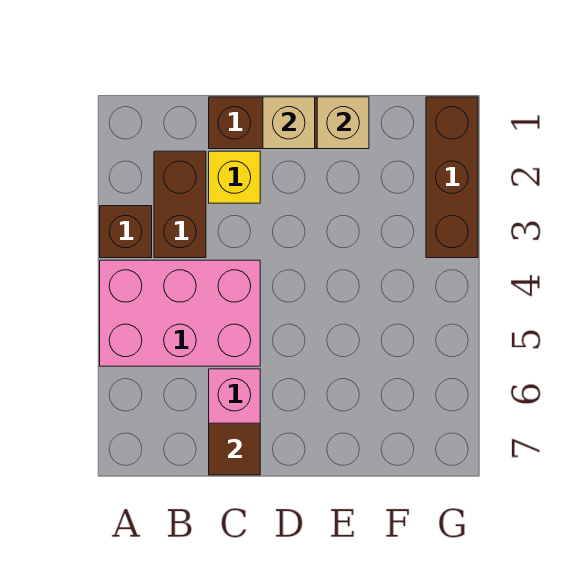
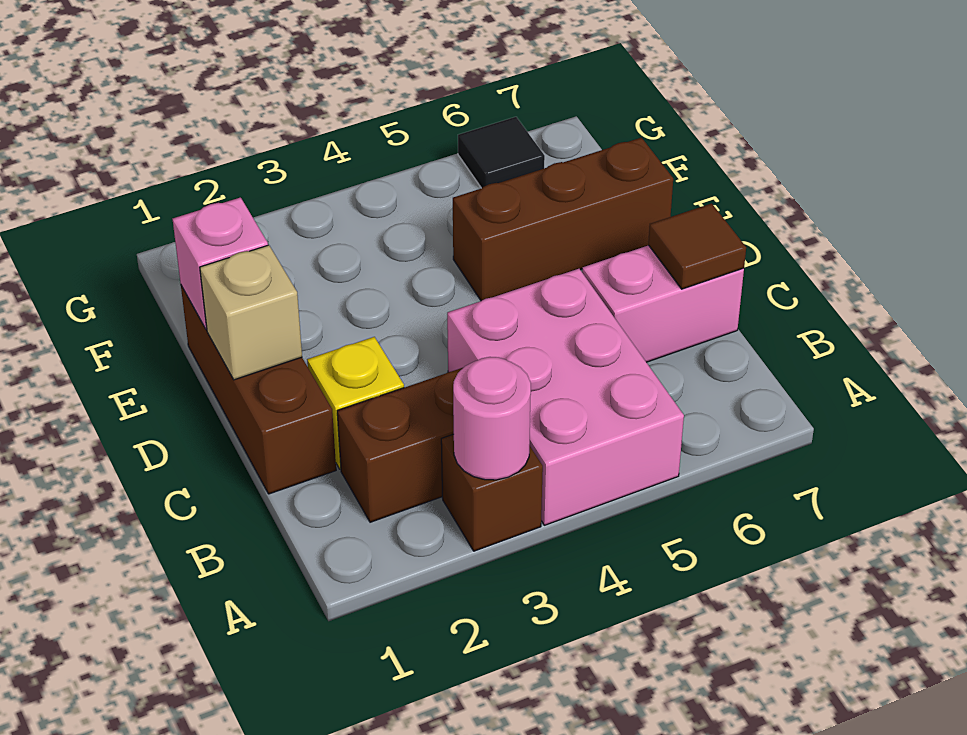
none -> pink round brick A3 level 2
tan brick E1 level 2 -> pink brick E1 level 2
brown brick G1:G3 level 1 -> brown brick E5:E7 level 1
none -> black tile G6 level 1

